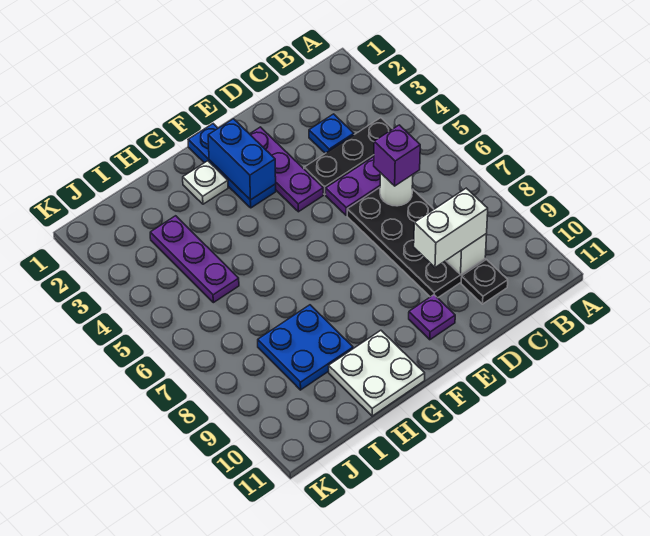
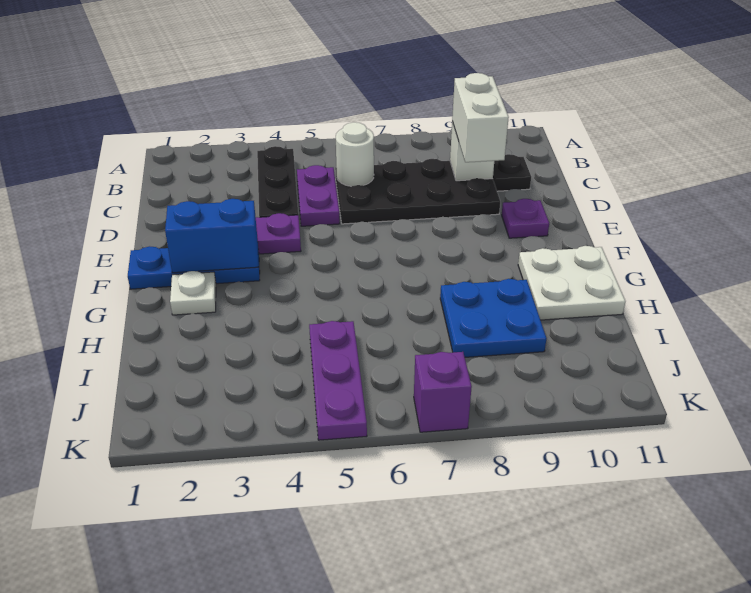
blue plate C3 level 1 -> none
purple brick C6 level 3 -> purple brick K7 level 1
purple plate I3:I5 level 1 -> purple plate I5:K5 level 1

